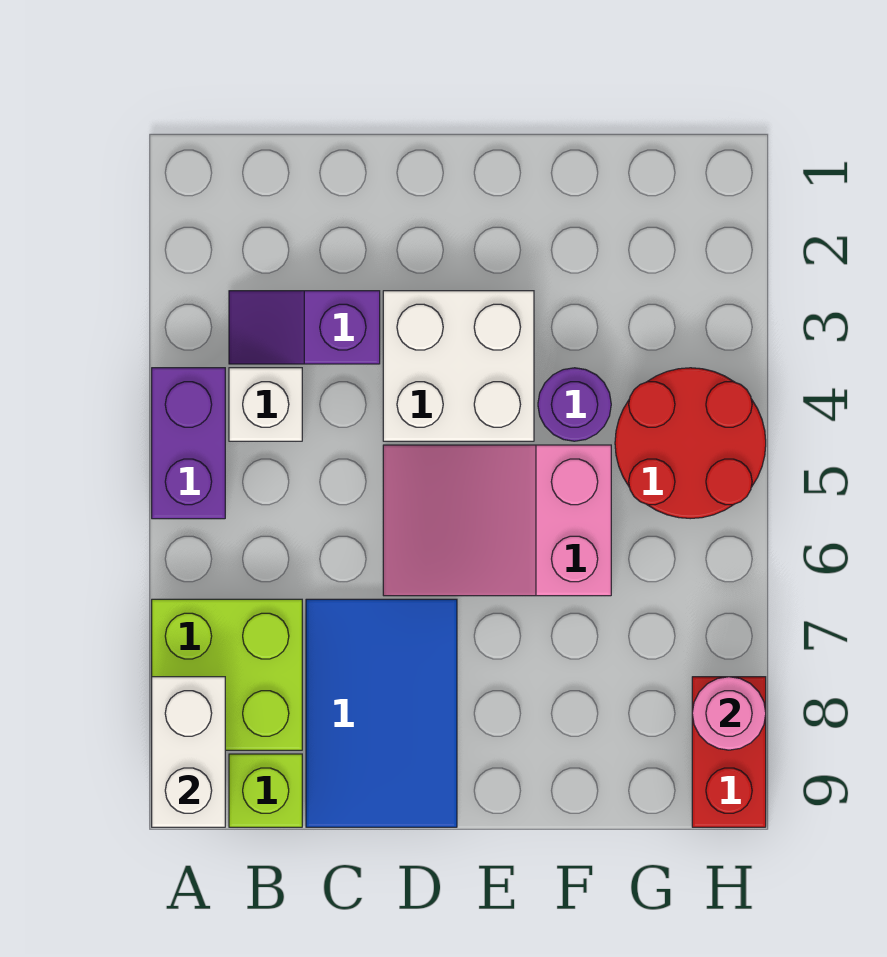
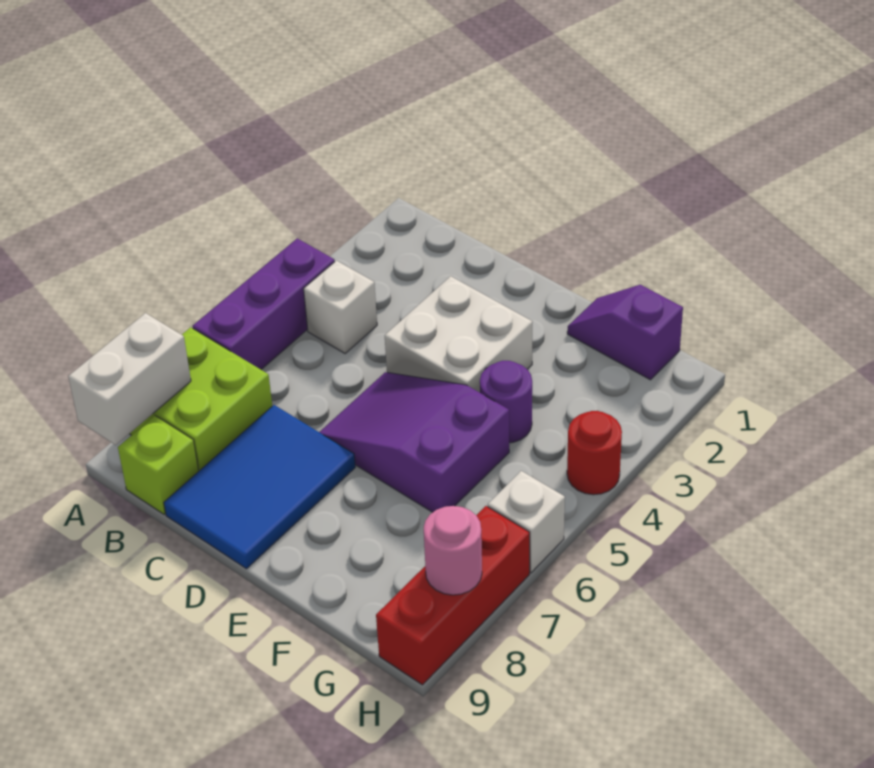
purple brick A4:A5 level 1 -> purple brick A4:A6 level 1
purple slope B3:C3 level 1 top C -> purple slope F1:G1 level 1 top G
pink slope D5:F6 level 1 top F -> purple slope D5:F6 level 1 top F
red round brick G4:H5 level 1 -> red round brick H4 level 1
none -> white brick H6 level 1
red brick H8:H9 level 1 -> red brick H7:H9 level 1

